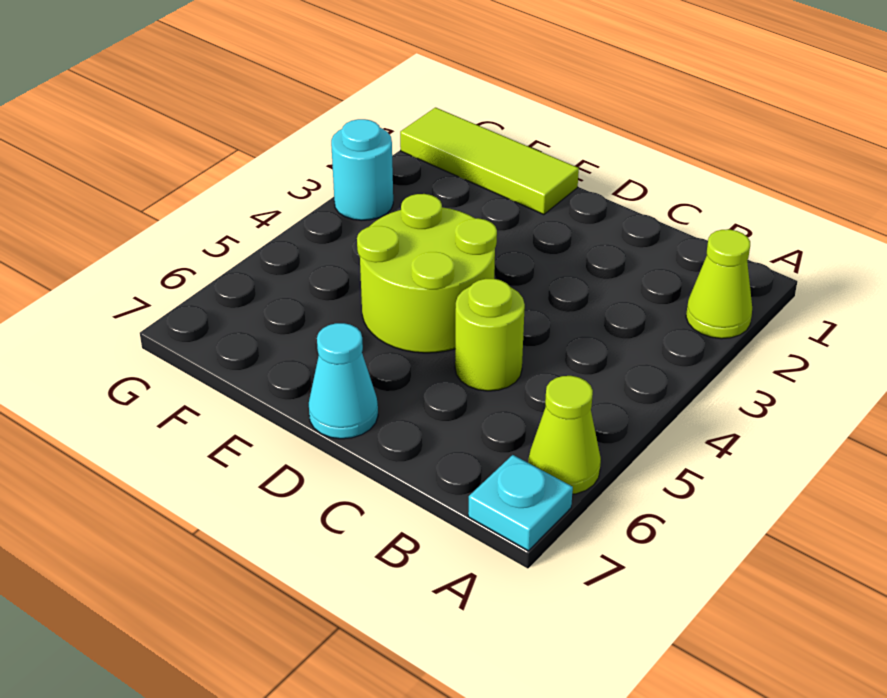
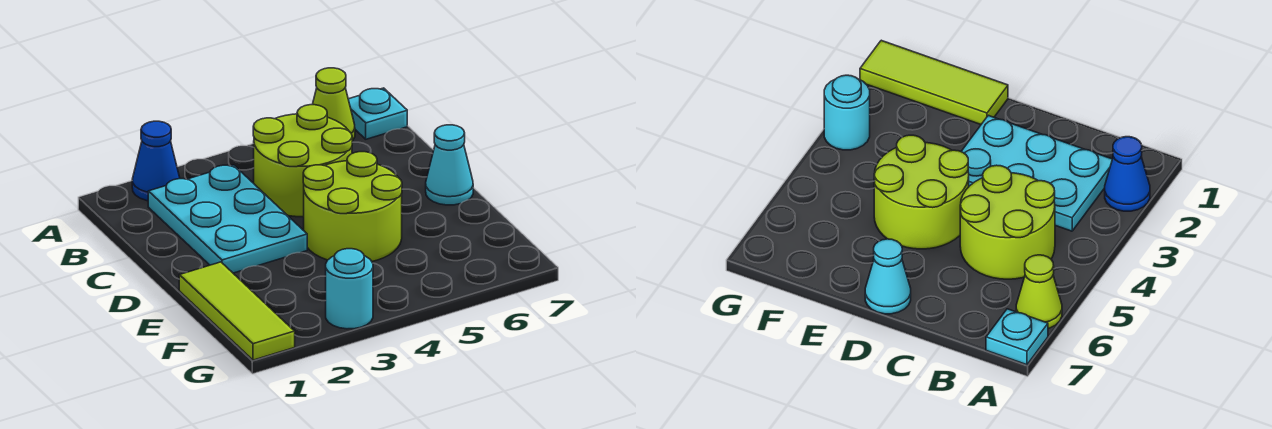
lime cone A2 level 1 -> blue cone A2 level 1
none -> cyan plate B2:D3 level 1
lime round brick C5 level 1 -> lime round brick B4:C5 level 1

